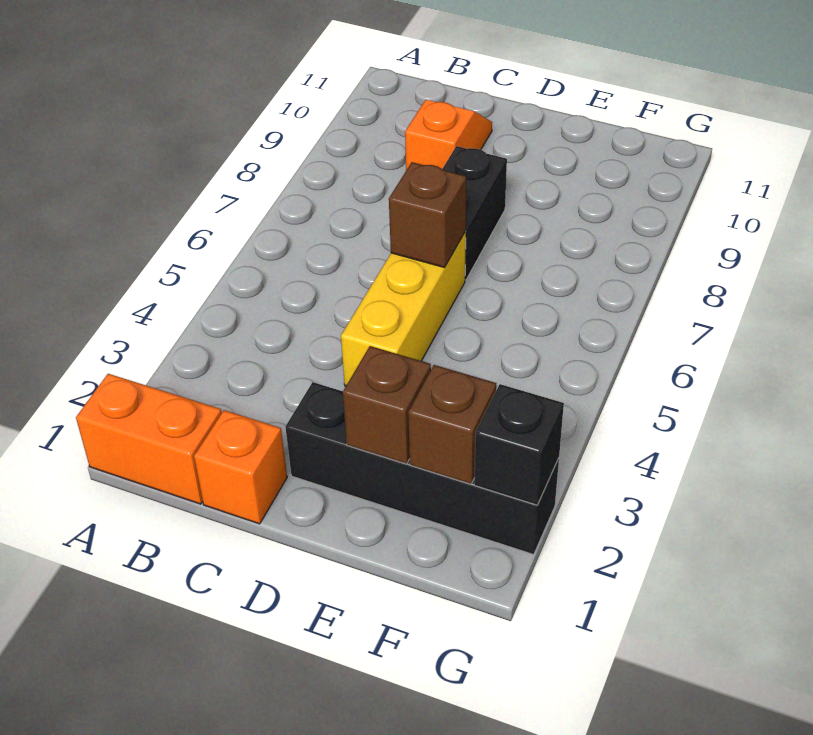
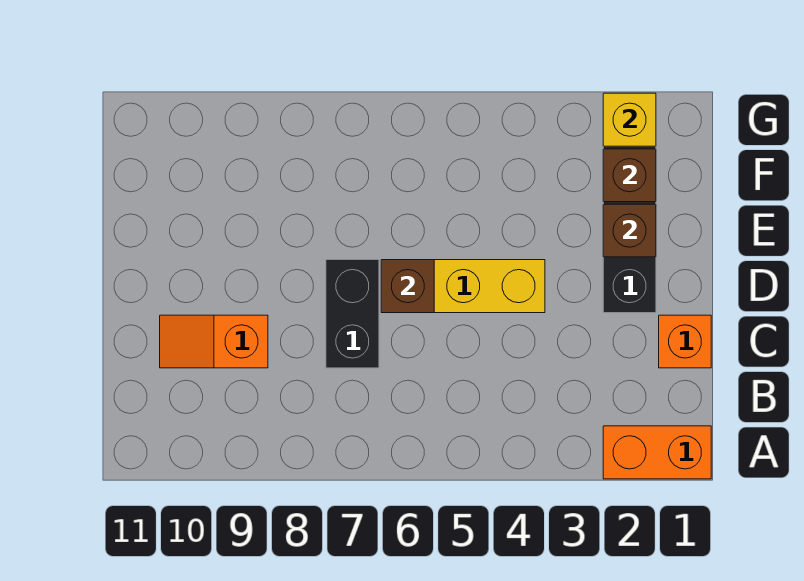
orange brick A1:B1 level 1 -> orange brick A1:A2 level 1
black brick D7:D8 level 1 -> black brick C7:D7 level 1
black brick G2 level 2 -> yellow brick G2 level 2

